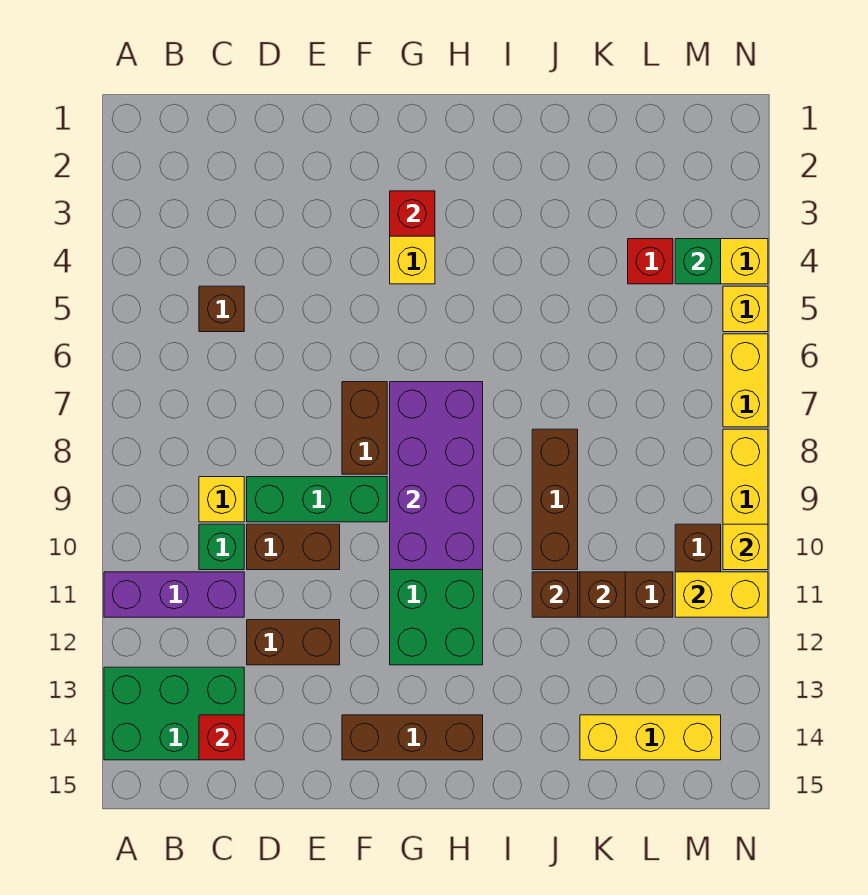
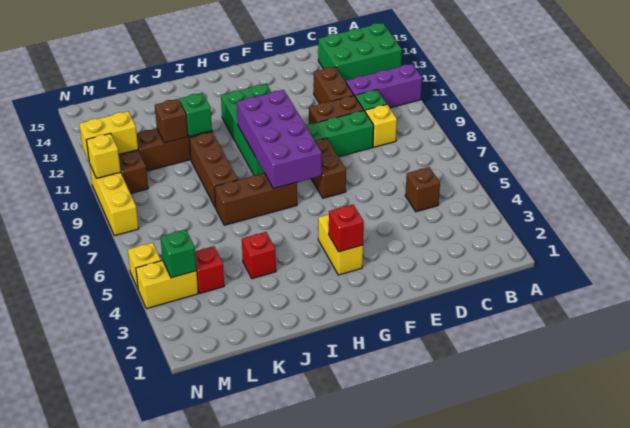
red brick C14 level 2 -> red brick J4 level 1
brown brick D12:E12 level 1 -> brown brick D11:D12 level 1
brown brick F14:H14 level 1 -> brown brick H7:J7 level 1
brown brick J11 level 2 -> green brick J11 level 2
yellow brick K14:M14 level 1 -> none
yellow brick N6:N7 level 1 -> none

